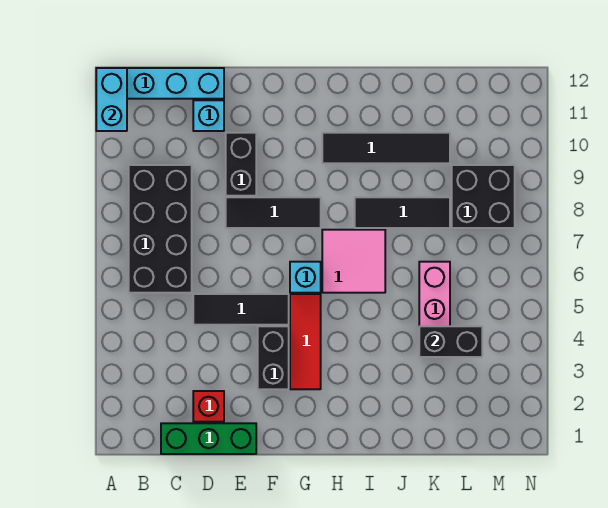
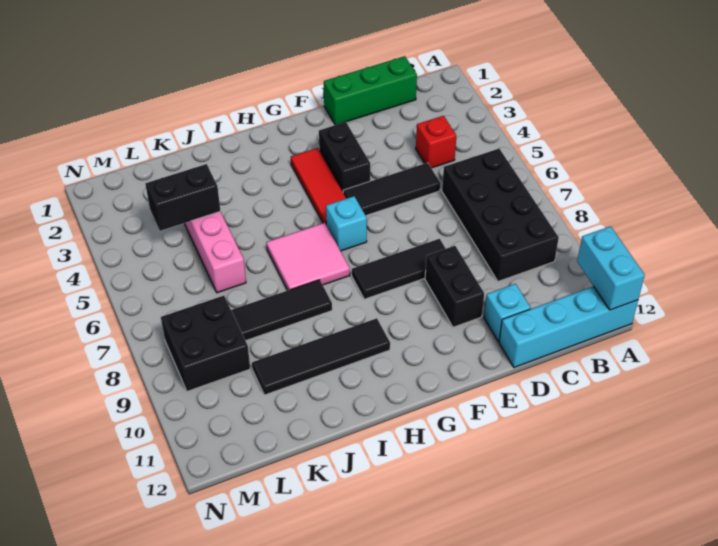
red brick D2 level 1 -> red brick C4 level 1

